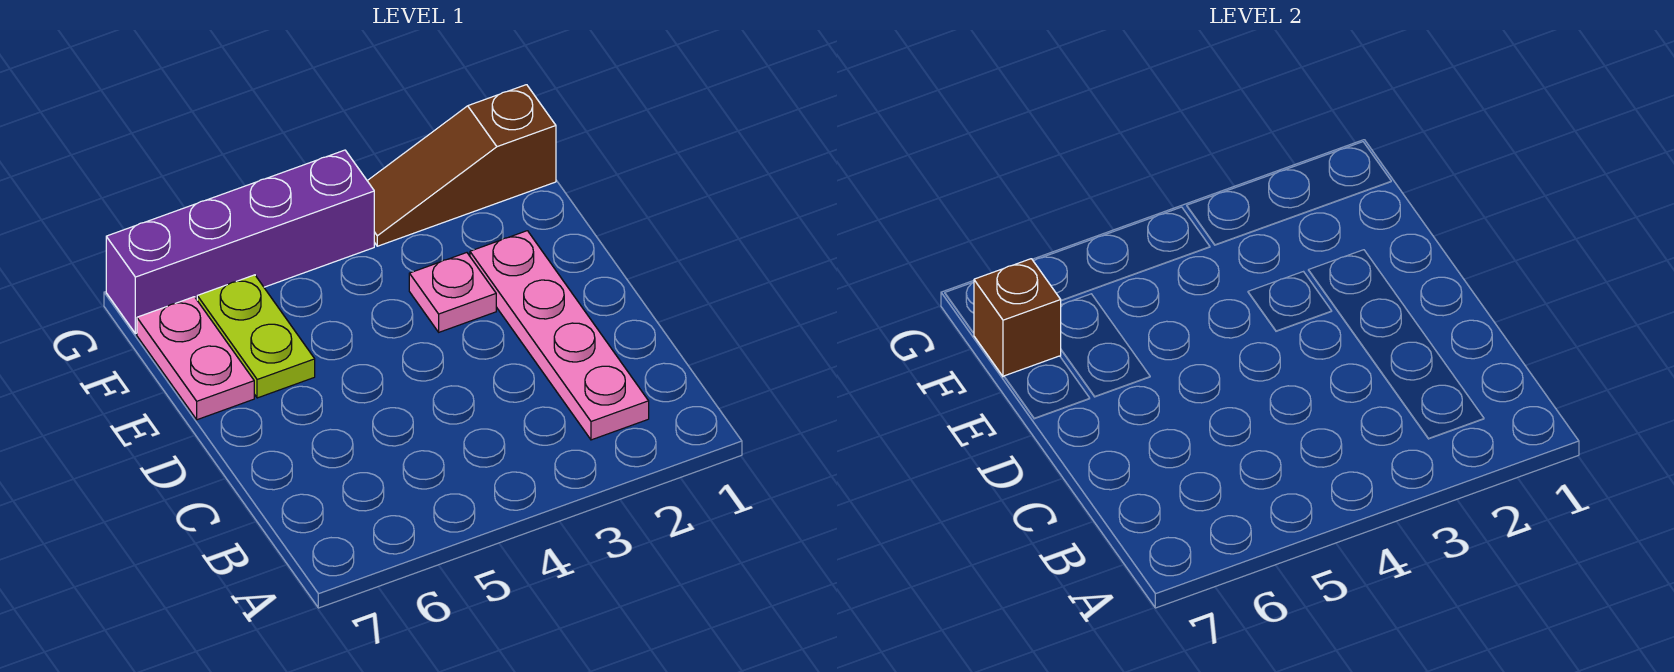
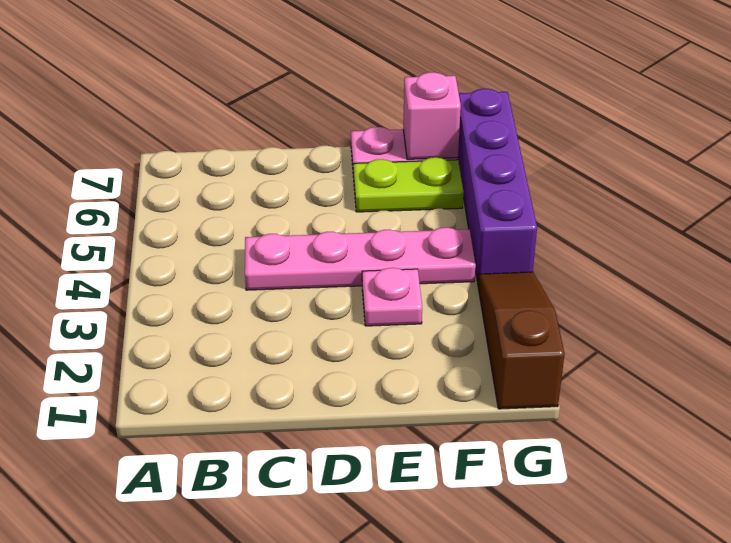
pink plate B2:E2 level 1 -> pink plate C4:F4 level 1
brown brick F7 level 2 -> pink brick F7 level 2

